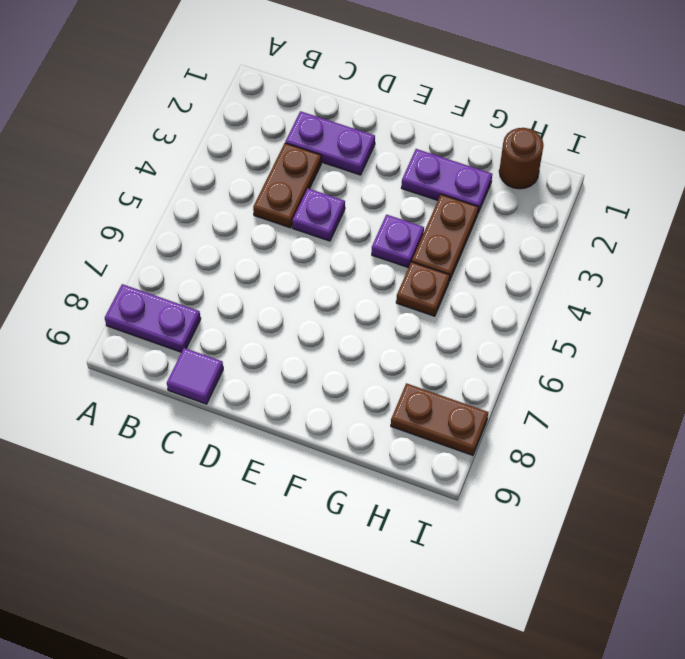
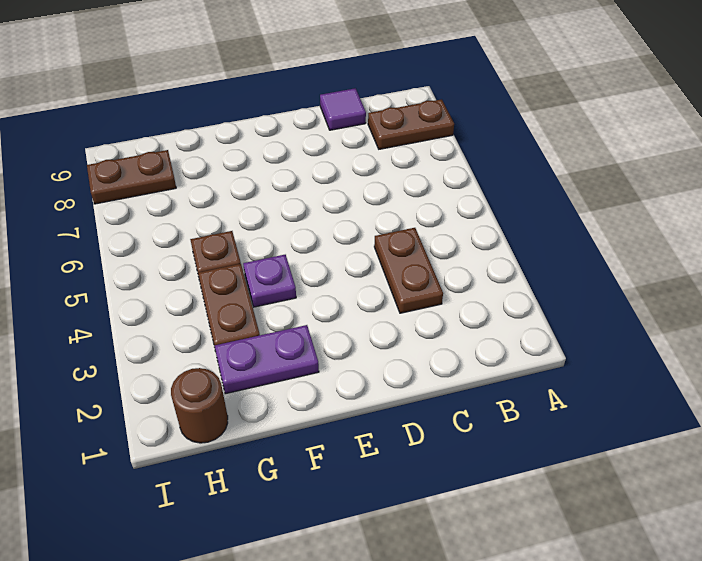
purple plate A8:B8 level 1 -> brown plate A8:B8 level 1
purple plate C2:D2 level 1 -> none
purple plate D4 level 1 -> none

